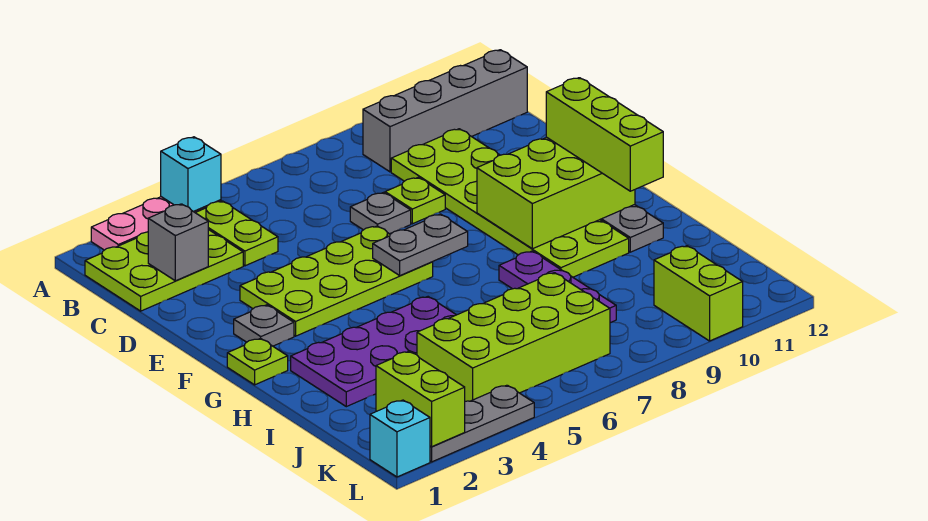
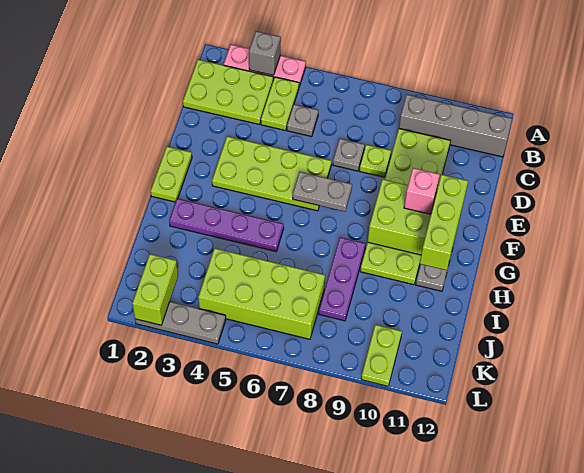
cyan brick A4 level 2 -> none
grey brick C2 level 2 -> grey brick A3 level 2
grey plate F2 level 1 -> grey plate C5 level 1
none -> pink brick F10 level 3
lime plate G1 level 1 -> lime plate F1:G1 level 1
purple plate H2:I5 level 1 -> purple plate H2:H5 level 1
lime brick K10:L10 level 1 -> lime plate K10:L10 level 1
cyan brick L1 level 1 -> none

